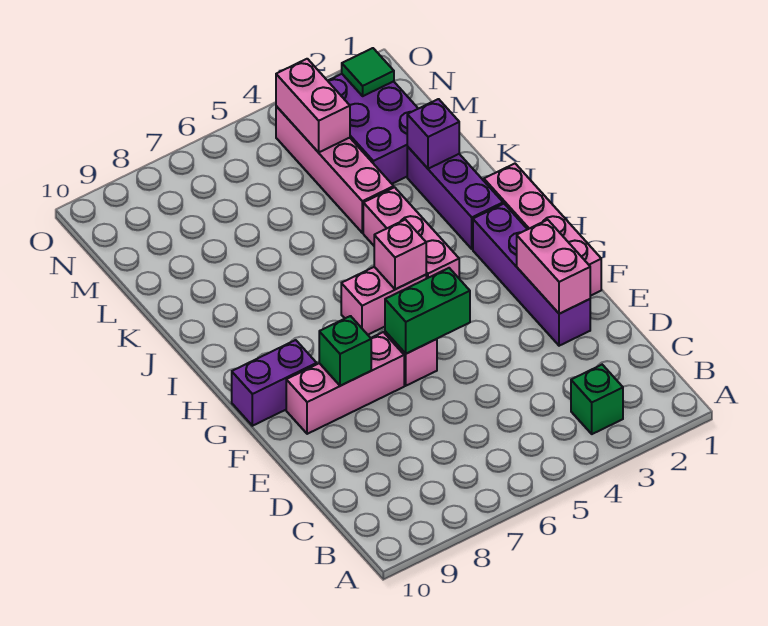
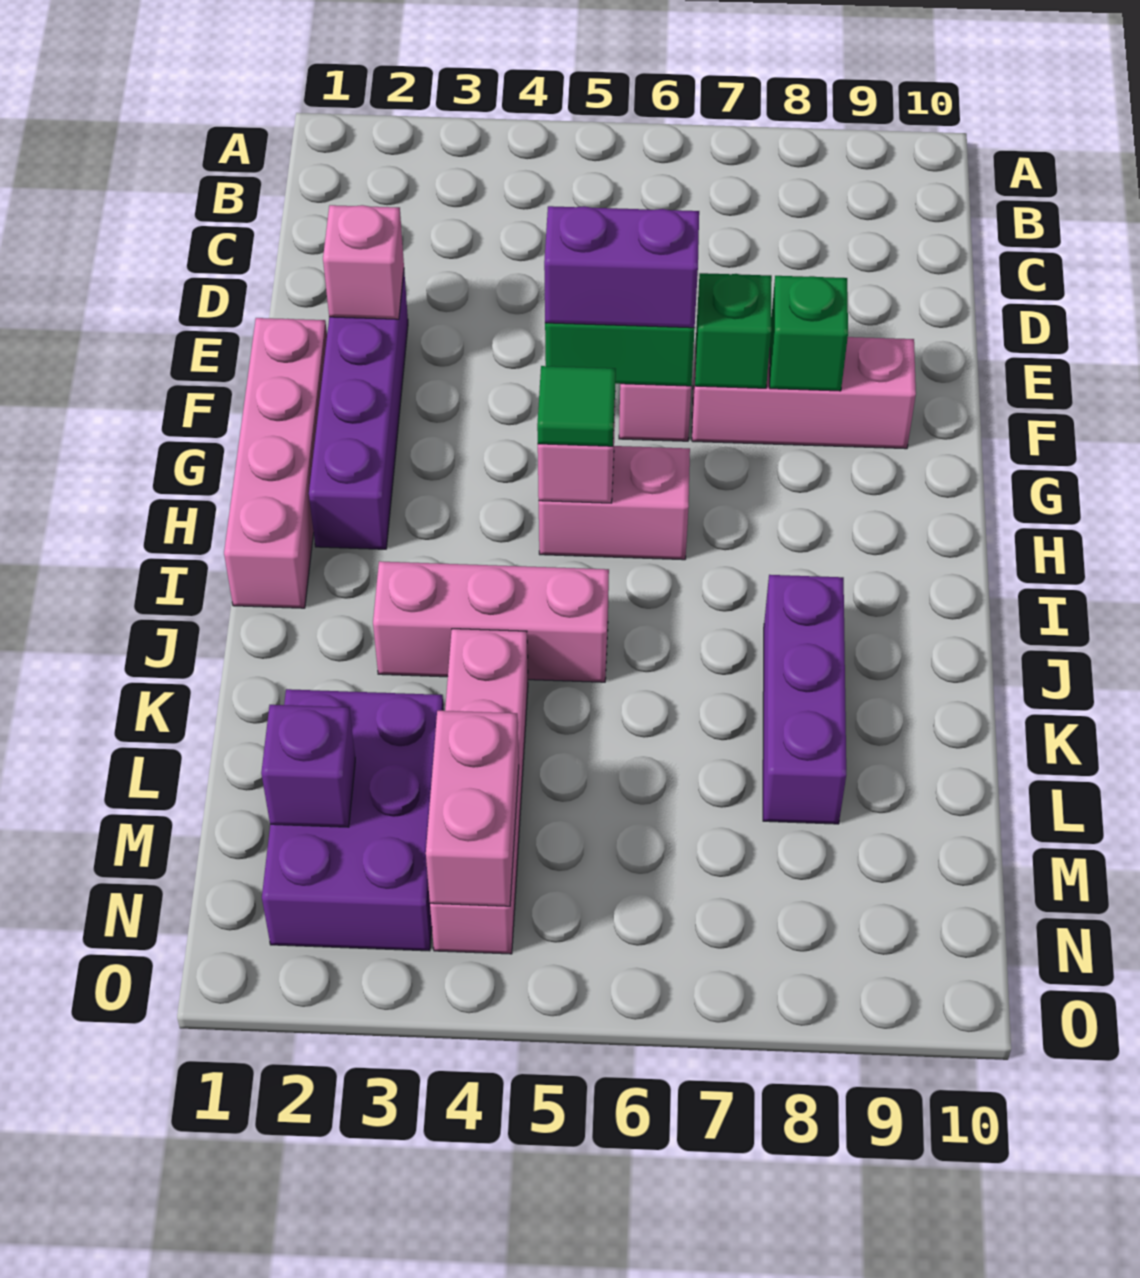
green brick B3 level 1 -> green brick F7 level 2
pink brick E2:F2 level 2 -> pink brick E2 level 2
purple brick G9:G10 level 1 -> purple brick F5:F6 level 3
pink brick H4:J4 level 1 -> pink brick J3:J5 level 1
purple brick I2:K2 level 1 -> purple brick J8:L8 level 1
purple brick K2 level 2 -> purple brick M2 level 2
green tile N2 level 2 -> green tile H5 level 3

